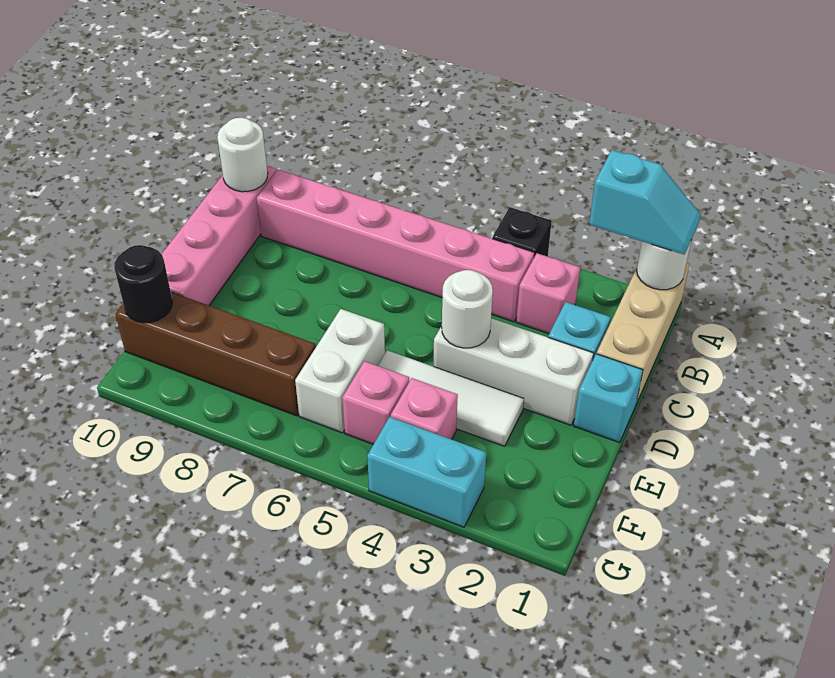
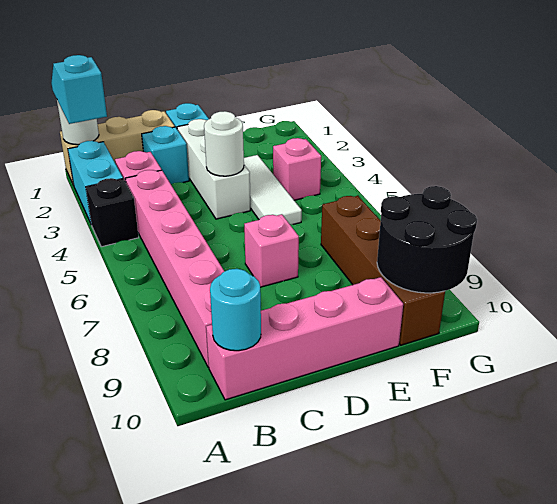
white round brick B10 level 2 -> cyan round brick B10 level 2
white brick E6:F6 level 1 -> none
pink brick F5 level 1 -> pink brick D7 level 1
black round brick F10 level 2 -> black round brick F9:G10 level 2
cyan brick G3:G4 level 1 -> cyan brick A2:A3 level 1

